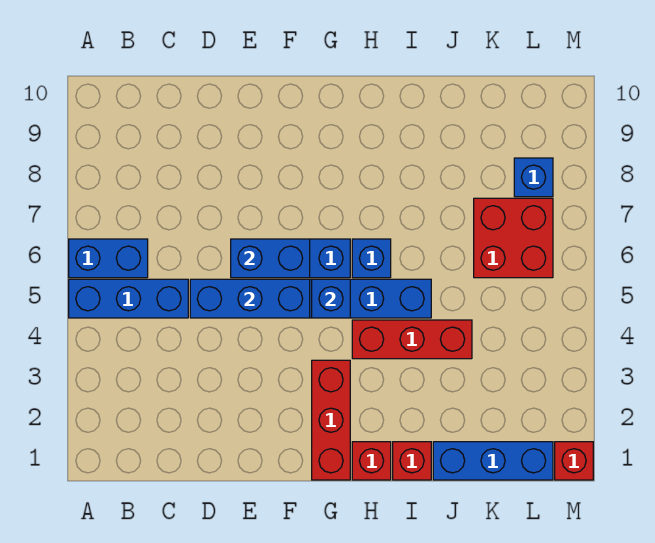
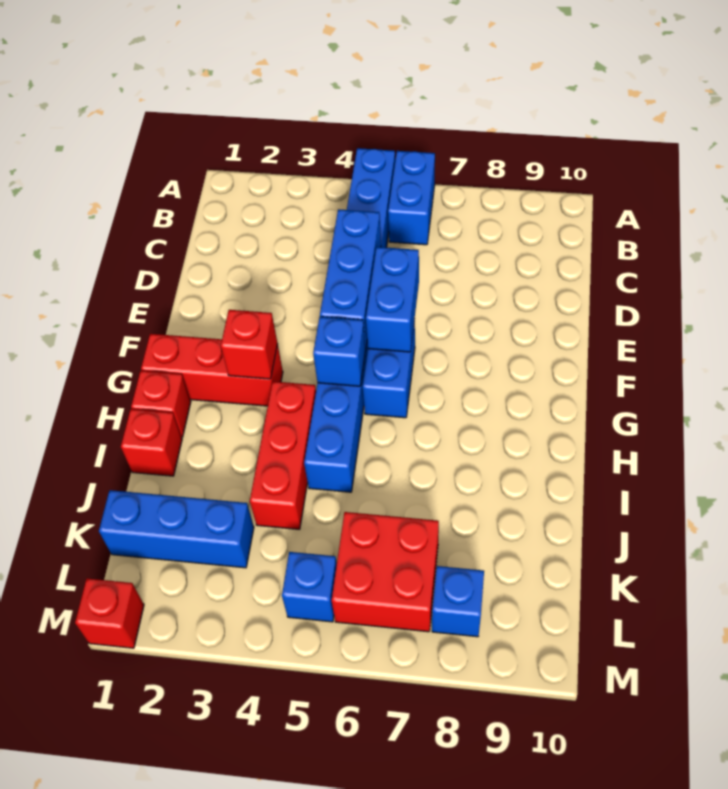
none -> red brick G3 level 2
blue brick H6 level 1 -> blue brick L5 level 1
blue brick J1:L1 level 1 -> blue brick K1:K3 level 1

